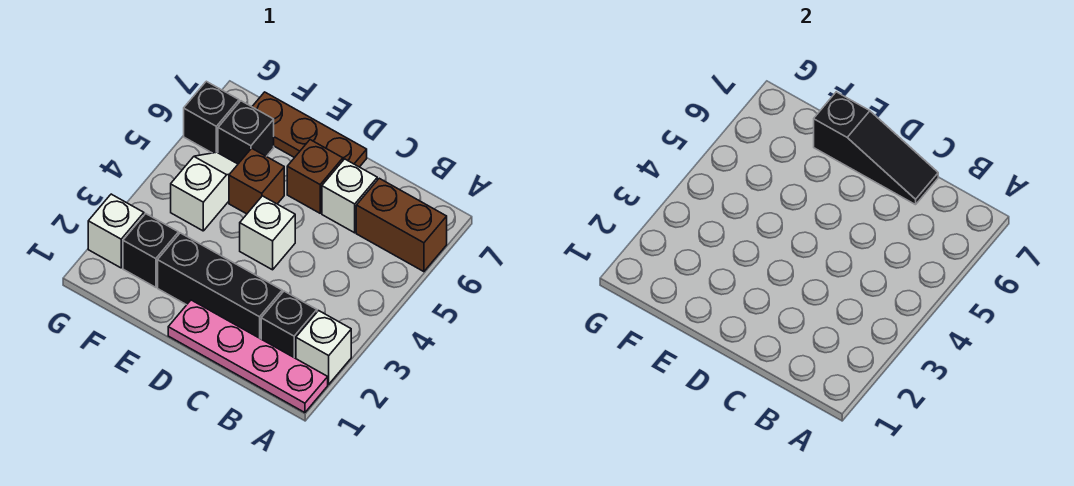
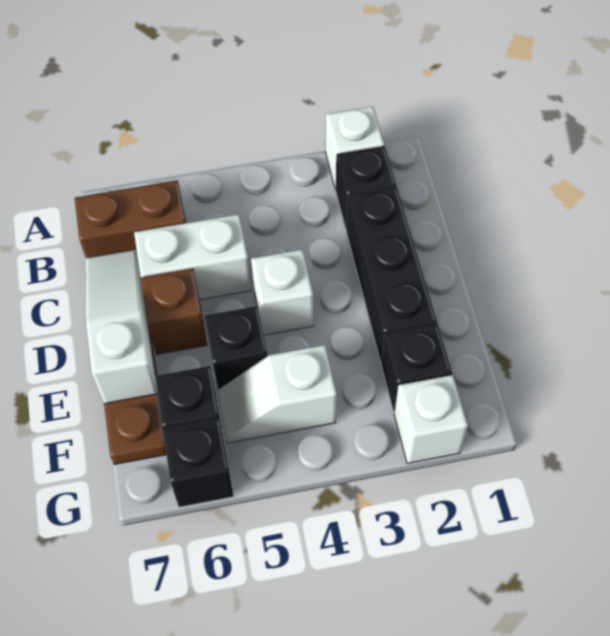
pink plate A1:D1 level 1 -> none
brown brick A6:B6 level 1 -> brown brick B6:B7 level 1
white brick C6 level 1 -> white brick C5:C6 level 1
black slope C7:E7 level 2 top E -> white slope C7:E7 level 2 top E
brown brick E5 level 1 -> black brick E5 level 1

